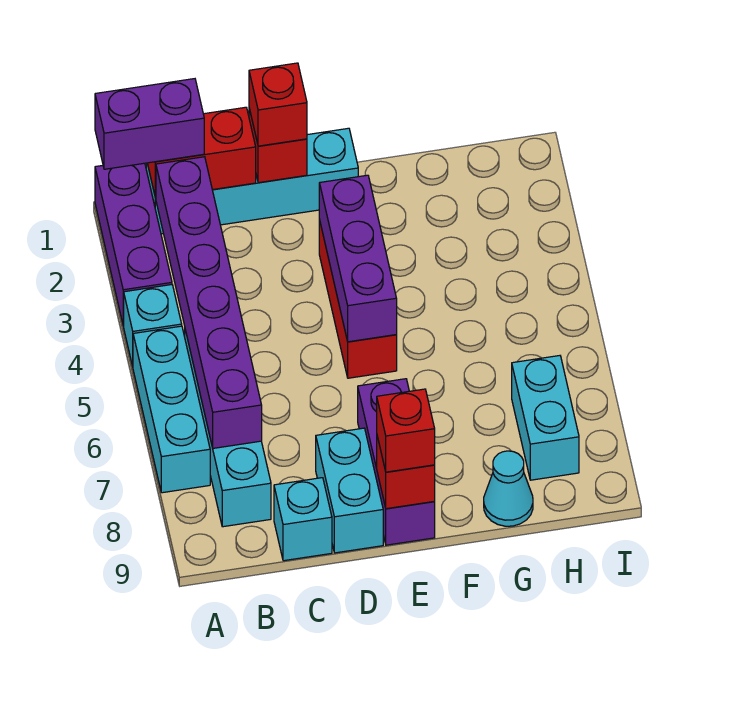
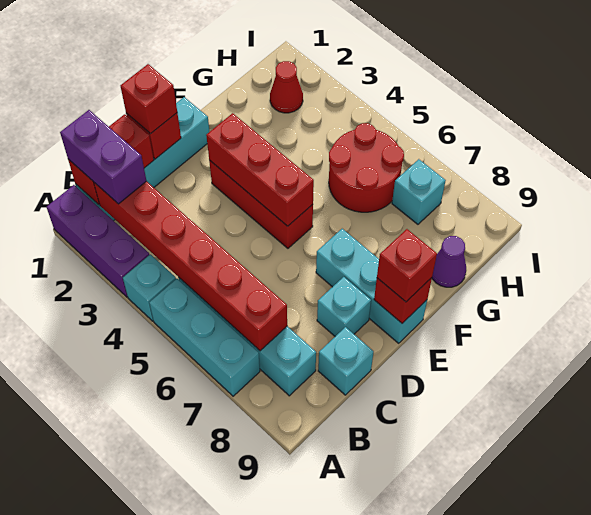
purple brick A1:B1 level 3 -> purple brick B1:B2 level 3
purple brick B2:B7 level 2 -> red brick B2:B7 level 2
cyan brick D8:D9 level 1 -> cyan brick D8 level 1
purple brick E3:E5 level 2 -> red brick E3:E5 level 2
purple brick E7:E9 level 1 -> cyan brick E7:E9 level 1
none -> red round brick G5:H6 level 1
cyan cone G9 level 1 -> purple cone G9 level 1
none -> red cone H2 level 1
cyan brick H7:H8 level 1 -> cyan brick H7 level 1

